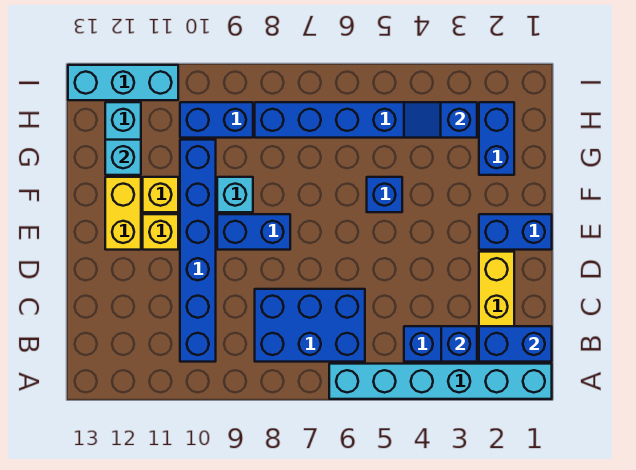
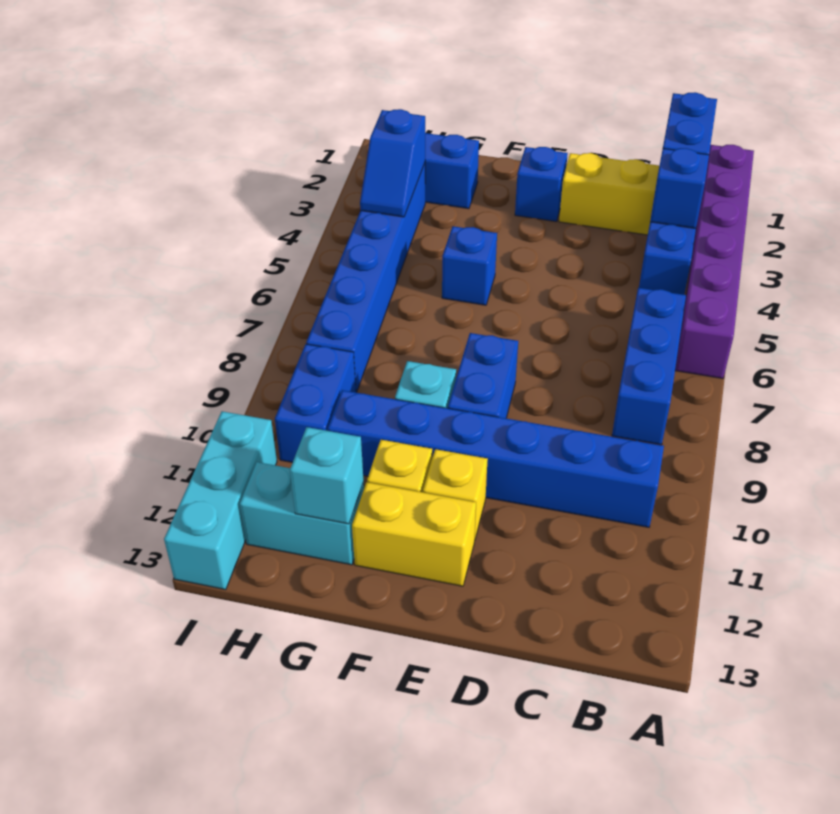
cyan brick A1:A6 level 1 -> purple brick A1:A6 level 1
blue brick B6:C8 level 1 -> blue brick B6:B8 level 1
blue brick E1:E2 level 1 -> blue brick E2 level 1

